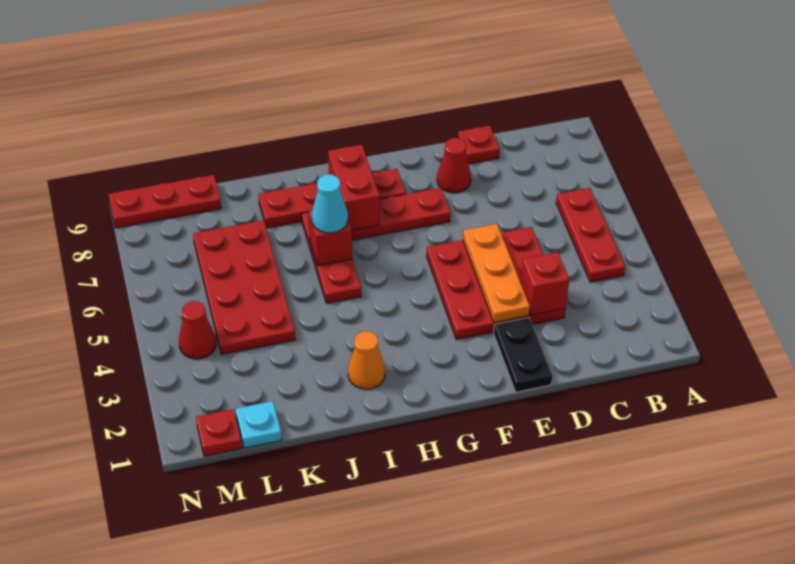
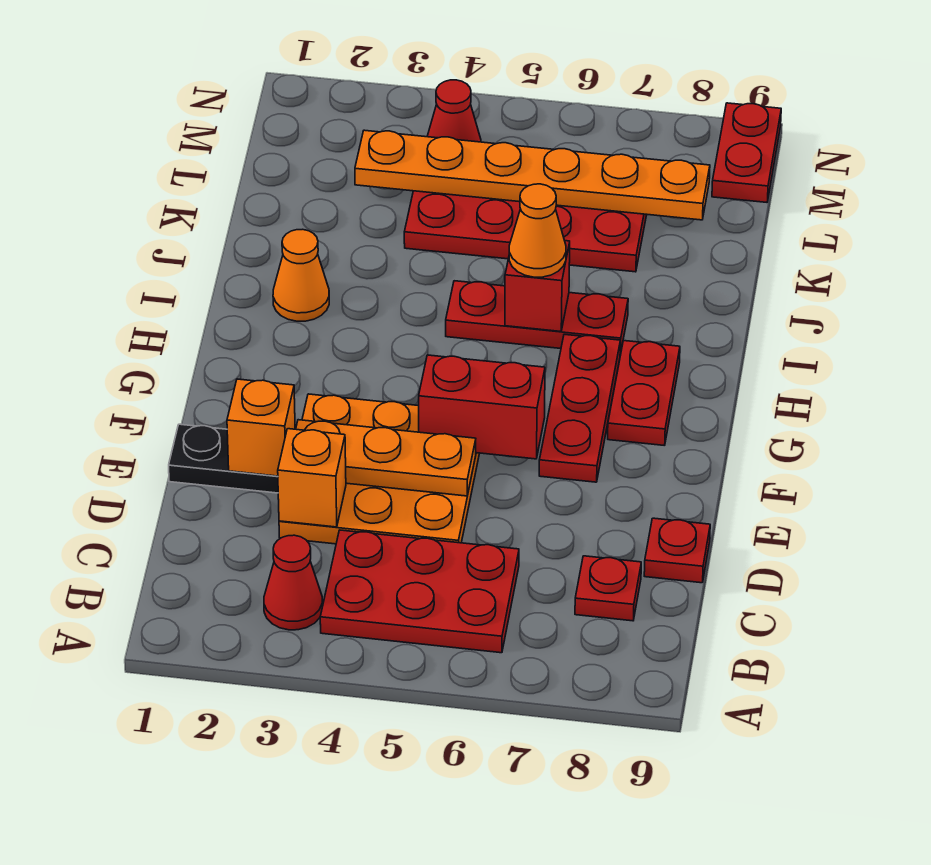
red plate B4:B6 level 1 -> red plate B4:C6 level 1
red plate D3:F5 level 1 -> orange plate D3:F5 level 1
red brick D3 level 2 -> orange brick D3 level 2
none -> orange brick E2 level 2
red cone E8 level 1 -> red cone B3 level 1
red plate G8:J8 level 1 -> red plate G8:H8 level 1
red brick H7:H8 level 2 -> red brick F5:F6 level 2
cyan cone I6 level 3 -> orange cone I6 level 3
cyan plate L1 level 1 -> none
none -> orange plate L3:L8 level 2
red plate L9:N9 level 1 -> red plate M9:N9 level 1
red plate M1 level 1 -> red plate C8 level 1

